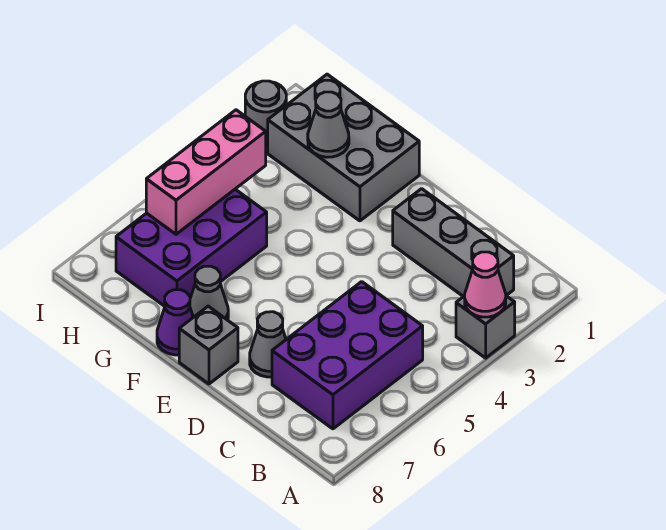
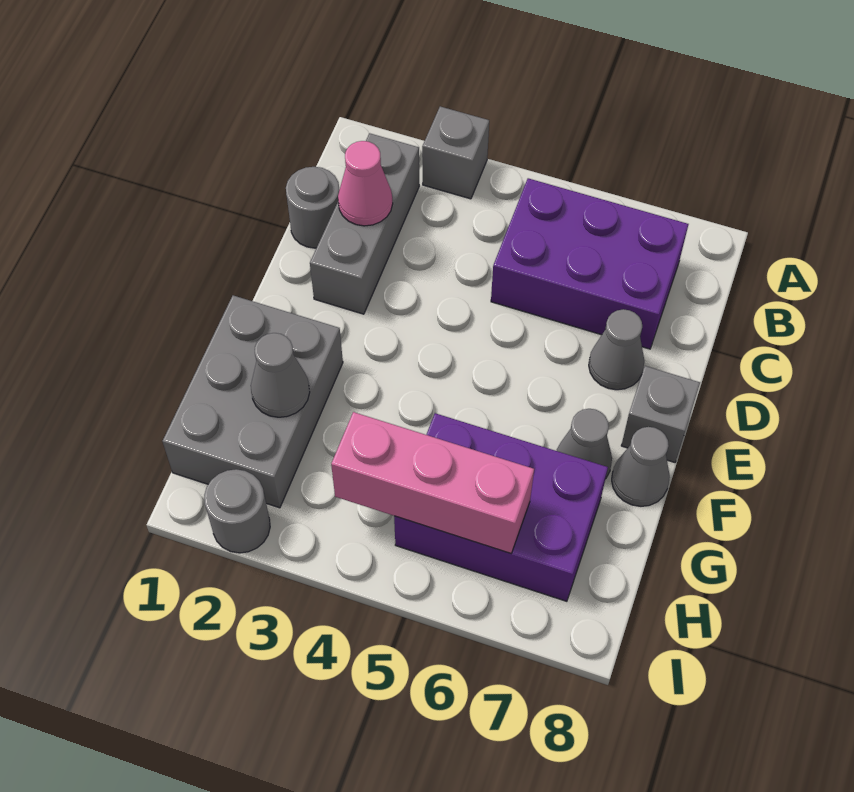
pink cone A3 level 2 -> pink cone C2 level 2
none -> grey round brick C1 level 1
purple cone F8 level 1 -> grey cone F8 level 1

